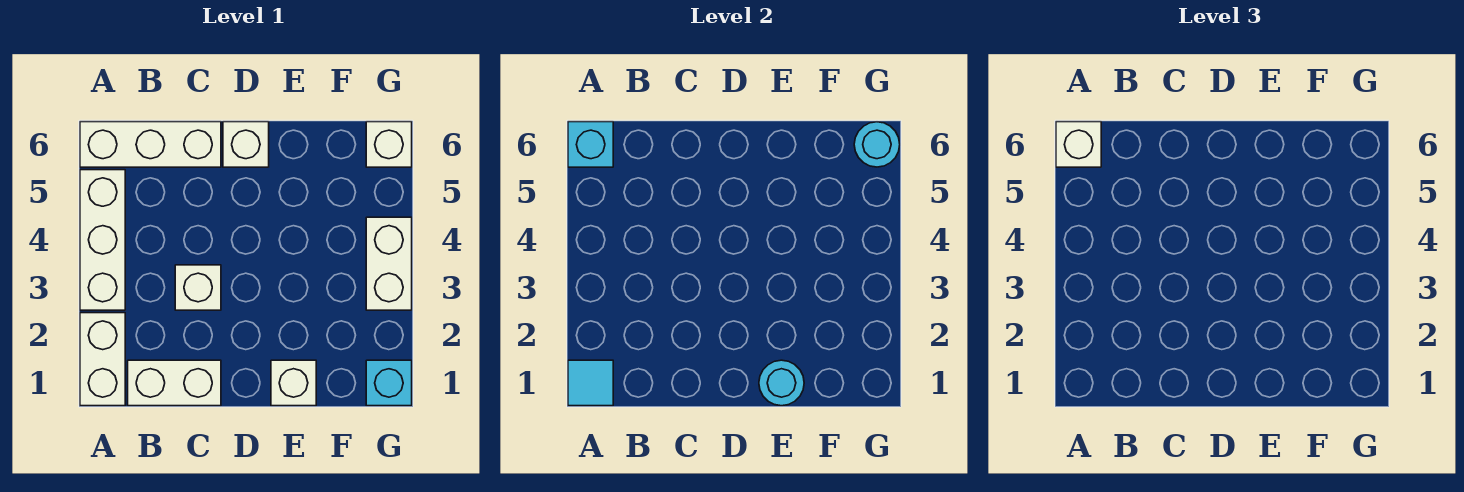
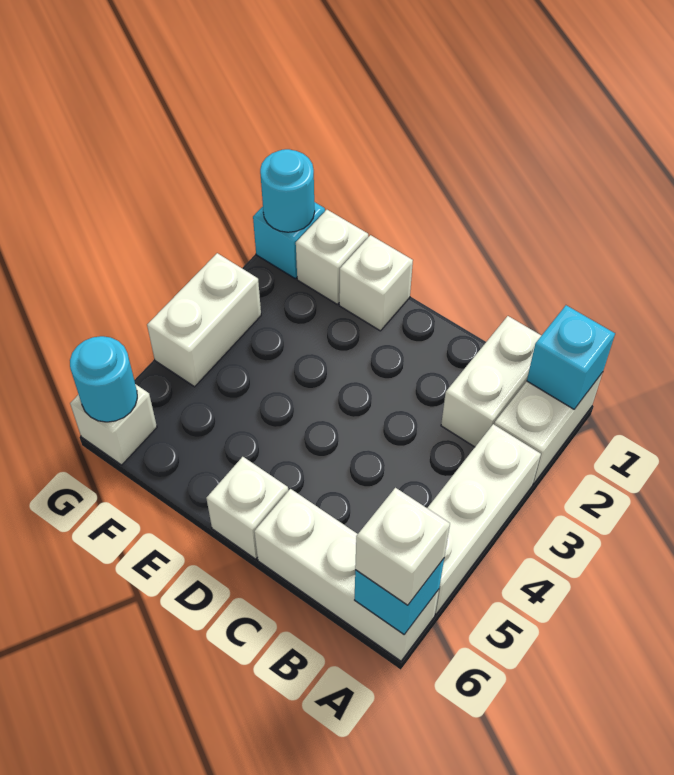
cyan tile A1 level 2 -> cyan brick A1 level 2
white brick B1:C1 level 1 -> white brick B1:B2 level 1
white brick C3 level 1 -> white brick F1 level 1
cyan round brick E1 level 2 -> cyan round brick G1 level 2

